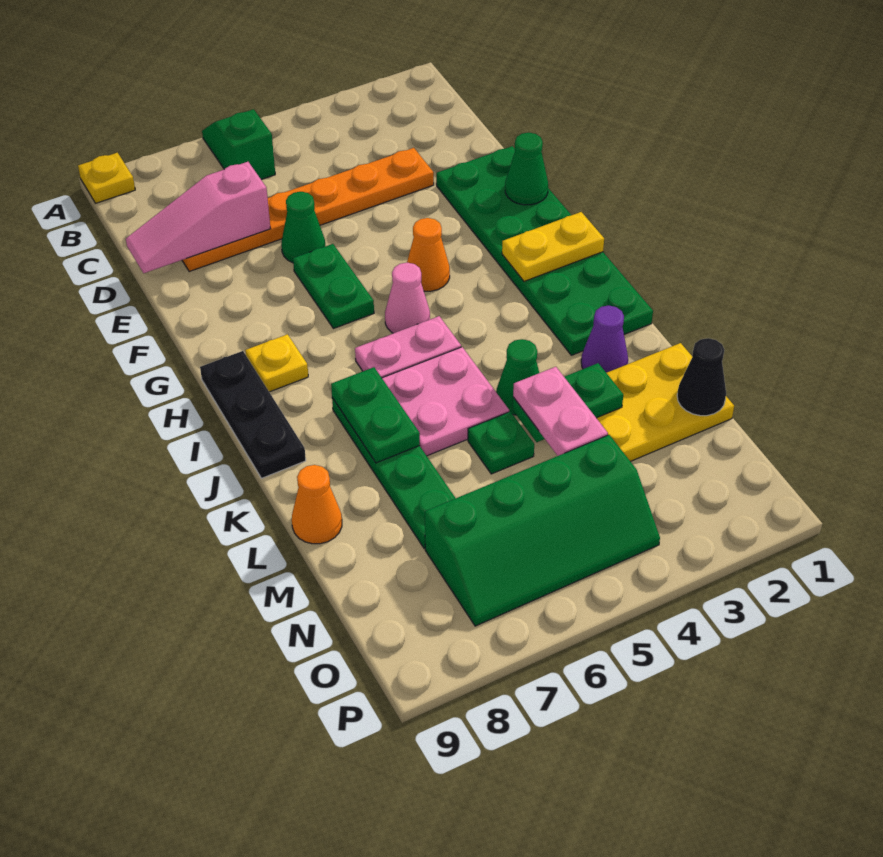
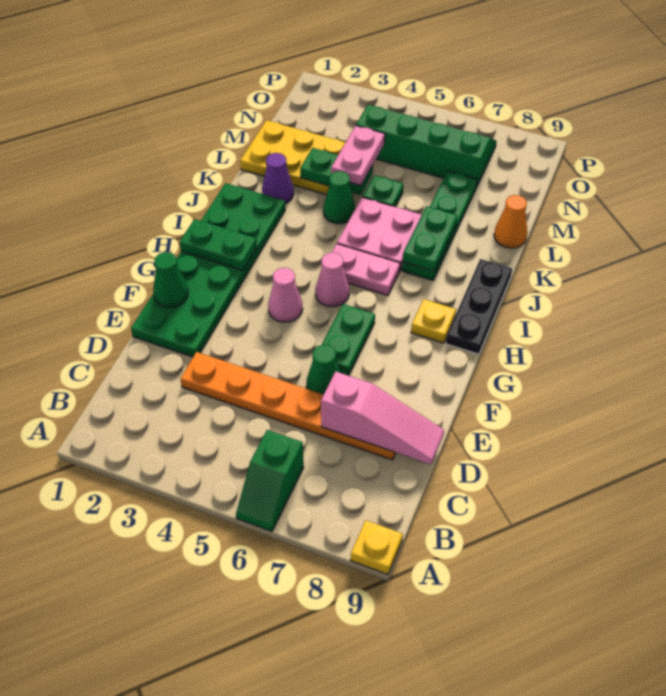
orange cone G4 level 1 -> pink cone G4 level 1
yellow plate H1:H2 level 2 -> green plate H1:H2 level 2
black cone M1 level 2 -> none

